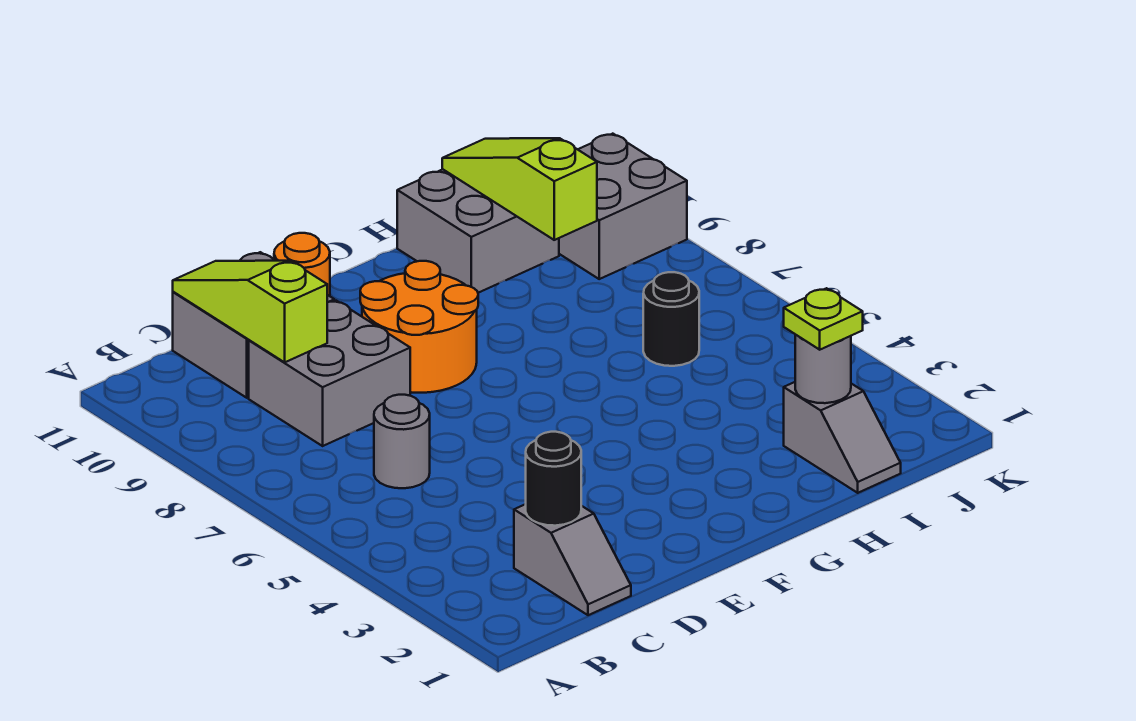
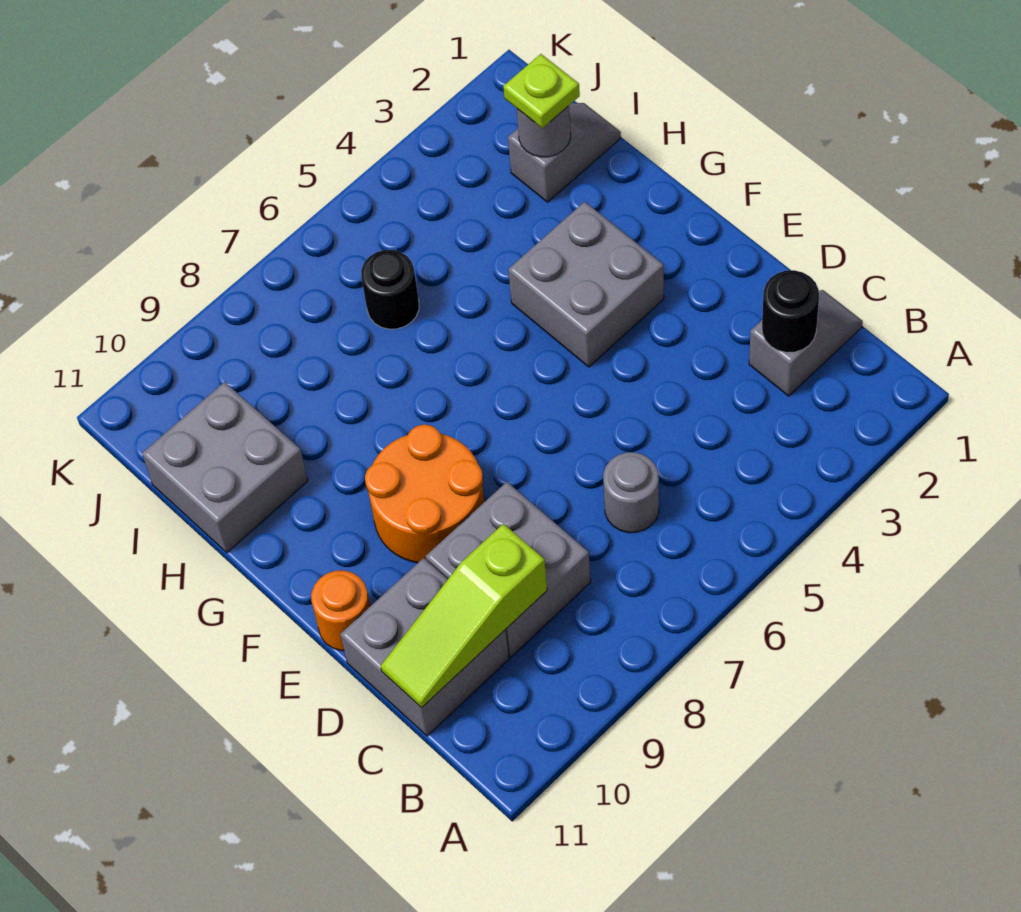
lime slope I9:I11 level 2 top 9 -> none
grey brick J9:K10 level 1 -> grey brick F3:G4 level 1

